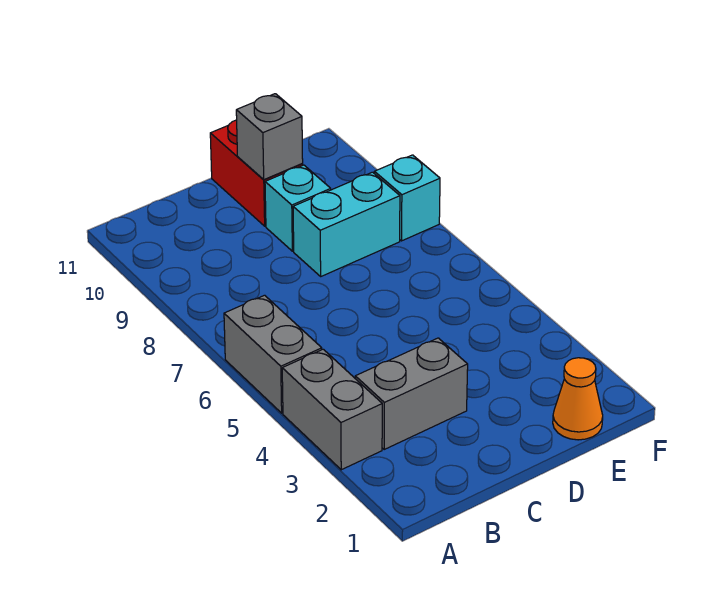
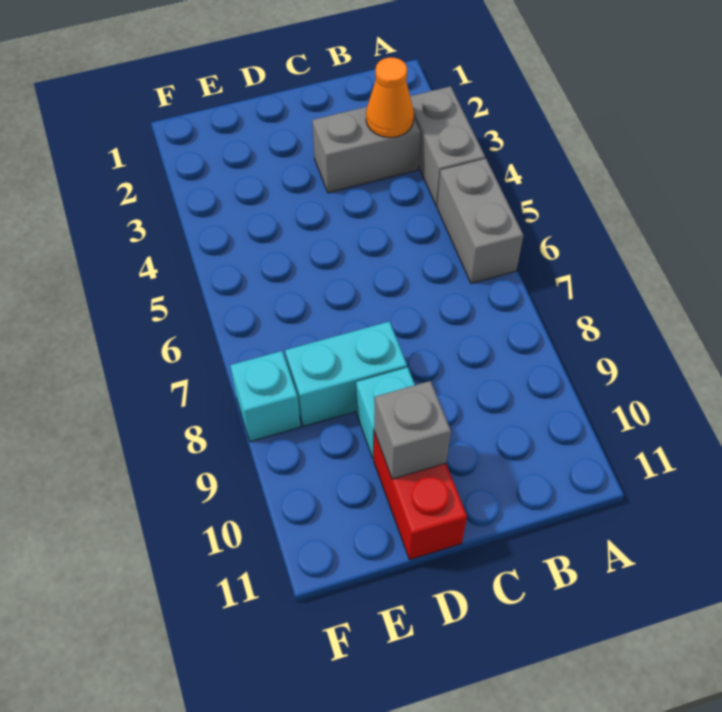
orange cone E1 level 1 -> orange cone B3 level 2

